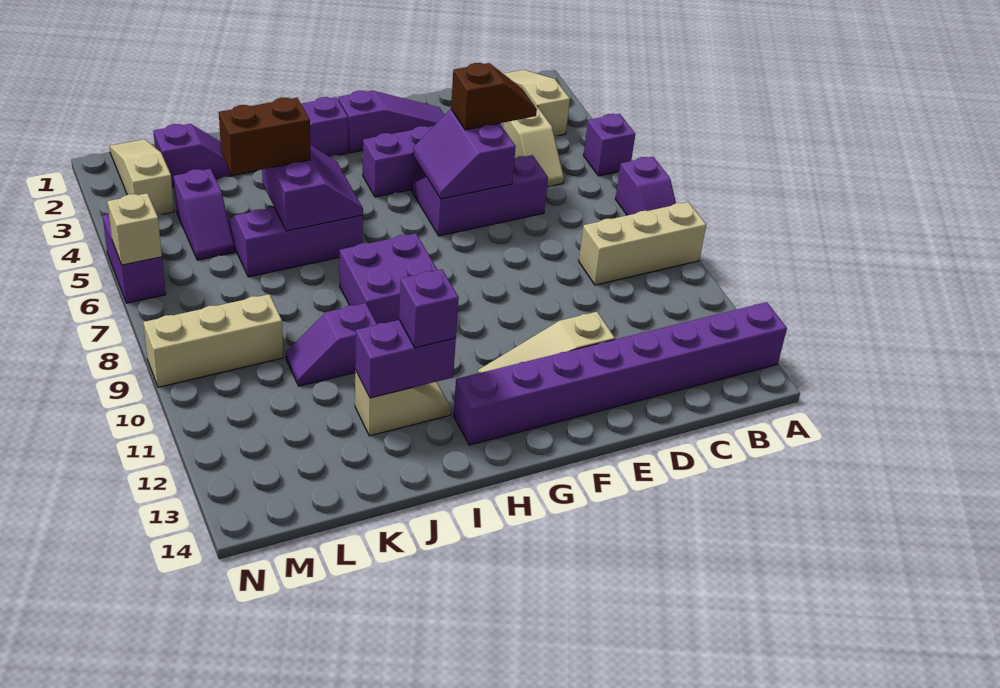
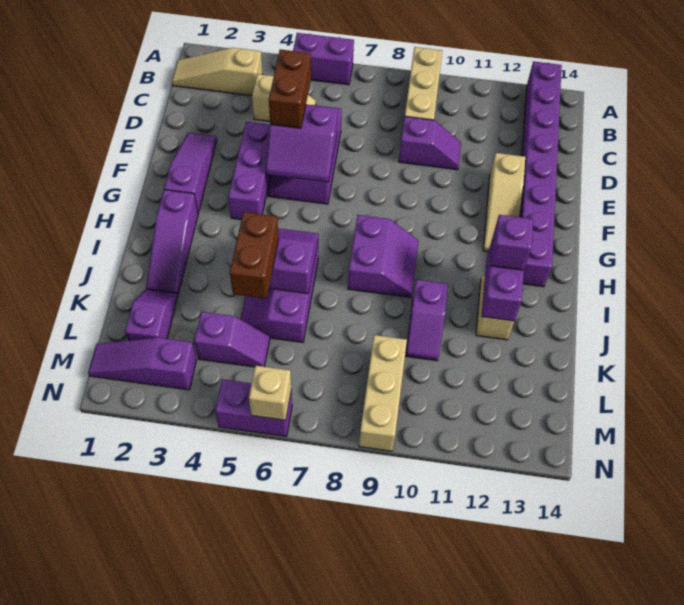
purple brick A5 level 1 -> purple brick A5:A6 level 1
purple slope A7:A8 level 1 top 7 -> purple slope D9:D10 level 1 top 9
brown slope D5:E5 level 3 top E -> brown brick D5:E5 level 3
purple brick H8:I9 level 1 -> purple slope H8:I9 level 1 top 8
tan slope M1:M3 level 1 top 3 -> purple slope M1:M3 level 1 top 3

